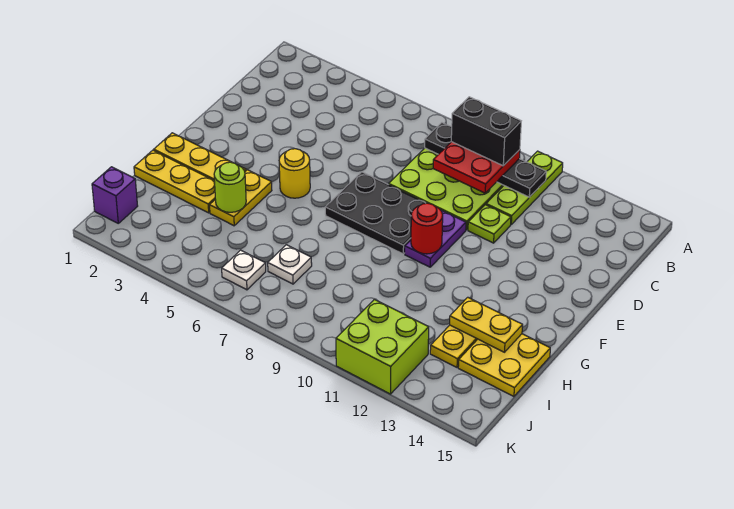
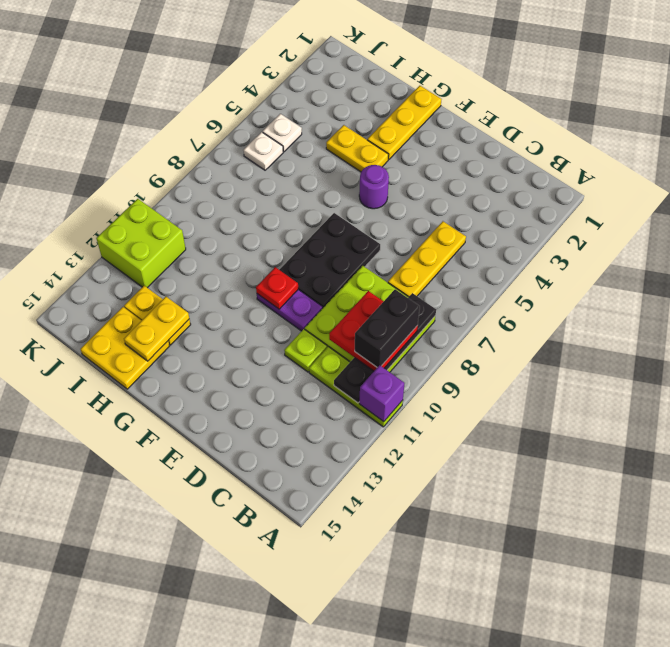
yellow round brick F5 level 1 -> purple round brick F5 level 1
red round brick F10 level 2 -> red plate F10 level 2
yellow plate H1:H3 level 1 -> yellow plate C5:C7 level 1
lime round brick H4 level 2 -> none
white plate I7 level 1 -> white plate J5 level 1
purple brick J1 level 1 -> purple brick A11 level 2

